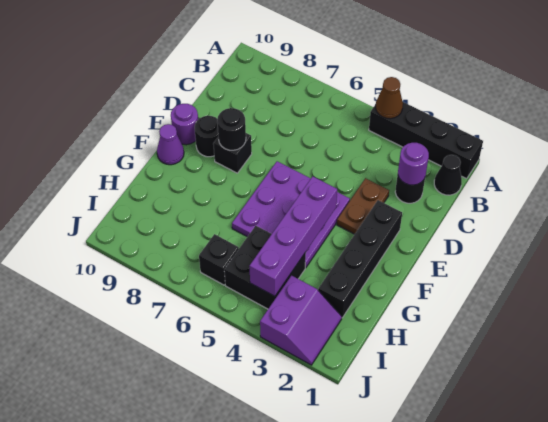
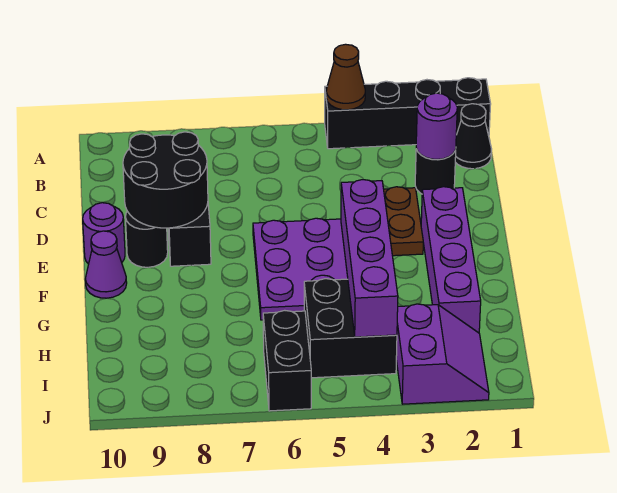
black brick E2:H2 level 1 -> purple brick E2:H2 level 1
black round brick E8 level 2 -> black round brick D8:E9 level 2
black brick I6 level 1 -> black brick I6:J6 level 1

